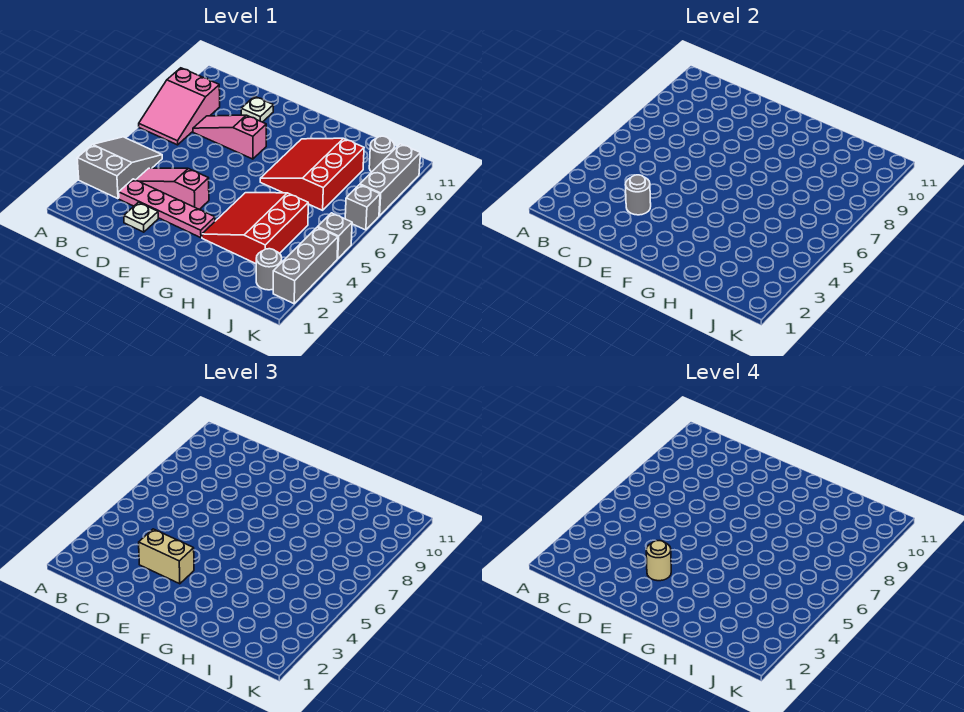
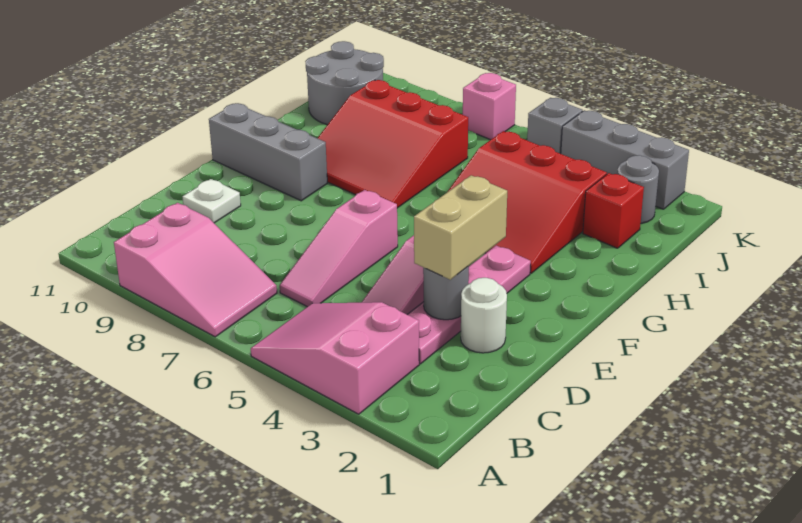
grey slope A3:B5 level 1 top 3 -> pink slope A3:B5 level 1 top 3
pink slope C8:E8 level 1 top E -> pink slope C6:E6 level 1 top E
white plate D2 level 1 -> white round brick D2 level 1
tan round brick E3 level 4 -> none
none -> red brick I2 level 1
grey round brick J10 level 1 -> grey round brick I10:J11 level 1
grey brick K7 level 1 -> pink brick K7 level 1
grey brick K8:K10 level 1 -> grey brick F9:F11 level 1

